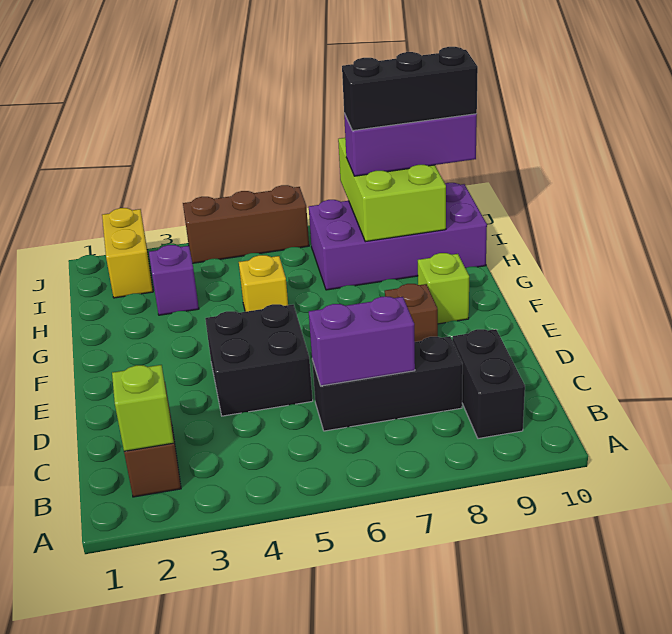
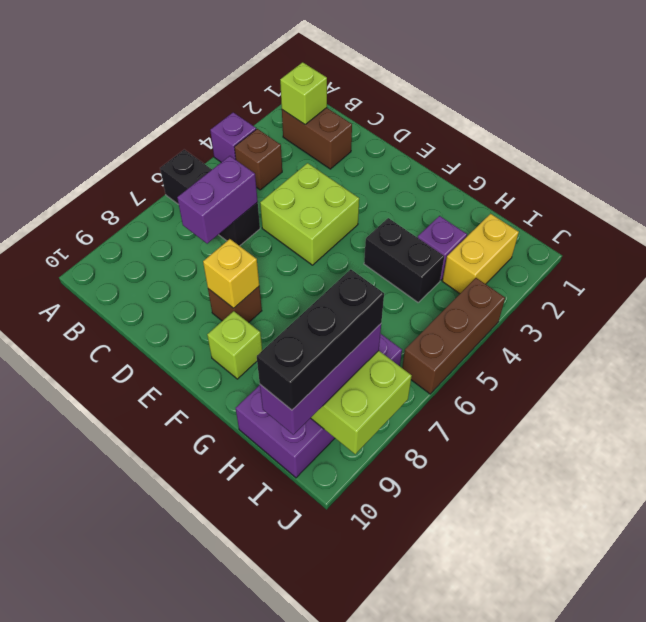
none -> purple brick A4 level 1
none -> brown brick B4 level 1
black brick B9:C9 level 1 -> black brick G4:H4 level 1
black brick C6:C8 level 1 -> black brick A6:C6 level 1
black brick D4:E5 level 1 -> lime brick D4:E5 level 1
yellow brick G5 level 1 -> yellow brick E8 level 2
yellow brick I2:J2 level 1 -> yellow brick I2:I3 level 1

